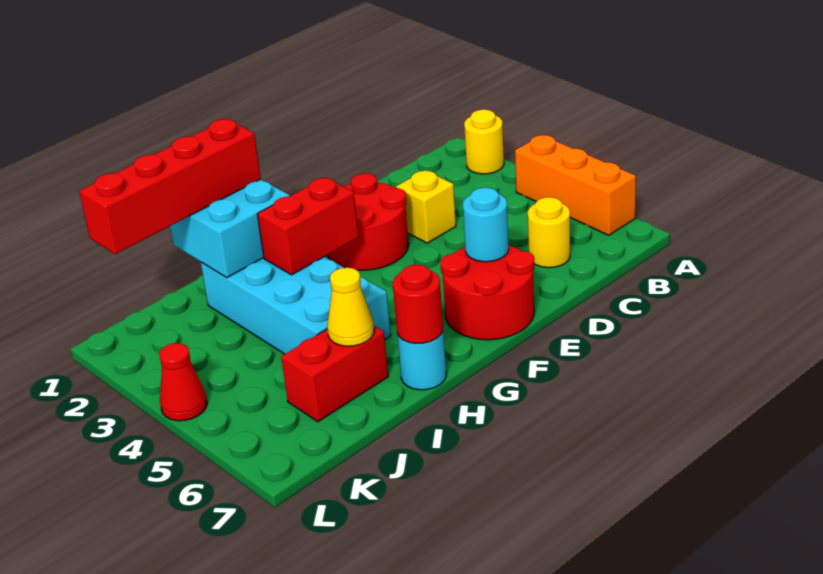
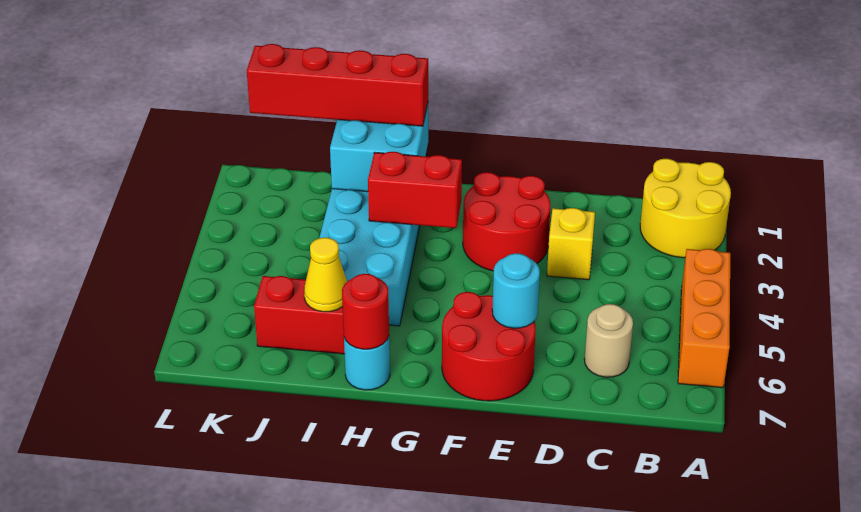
yellow round brick A2 level 1 -> yellow round brick A1:B2 level 1
yellow round brick C6 level 1 -> tan round brick C6 level 1
red cone L4 level 1 -> none

